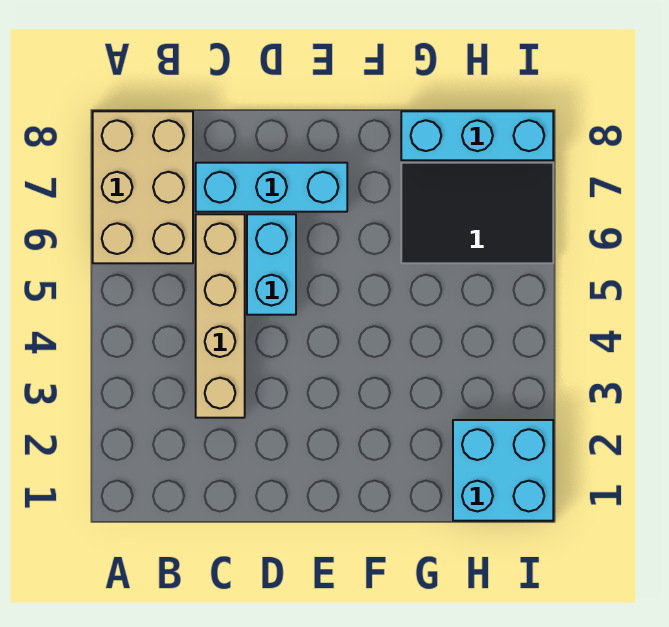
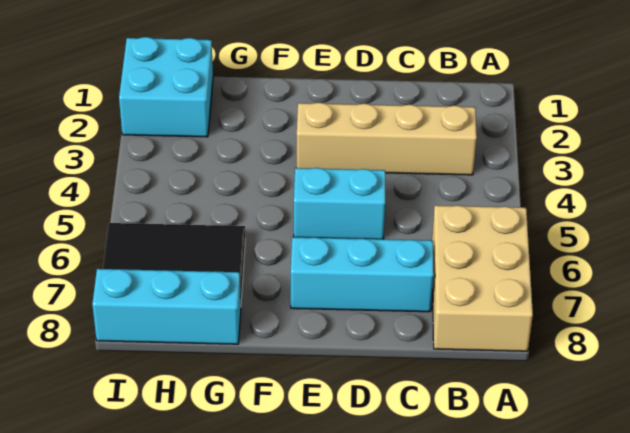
tan brick C3:C6 level 1 -> tan brick B3:E3 level 1
cyan brick D5:D6 level 1 -> cyan brick D5:E5 level 1

